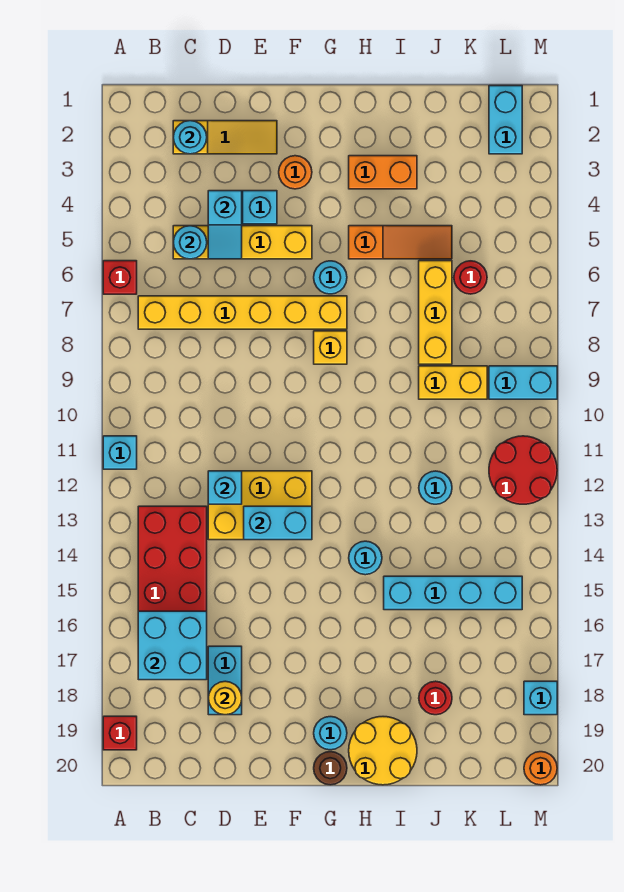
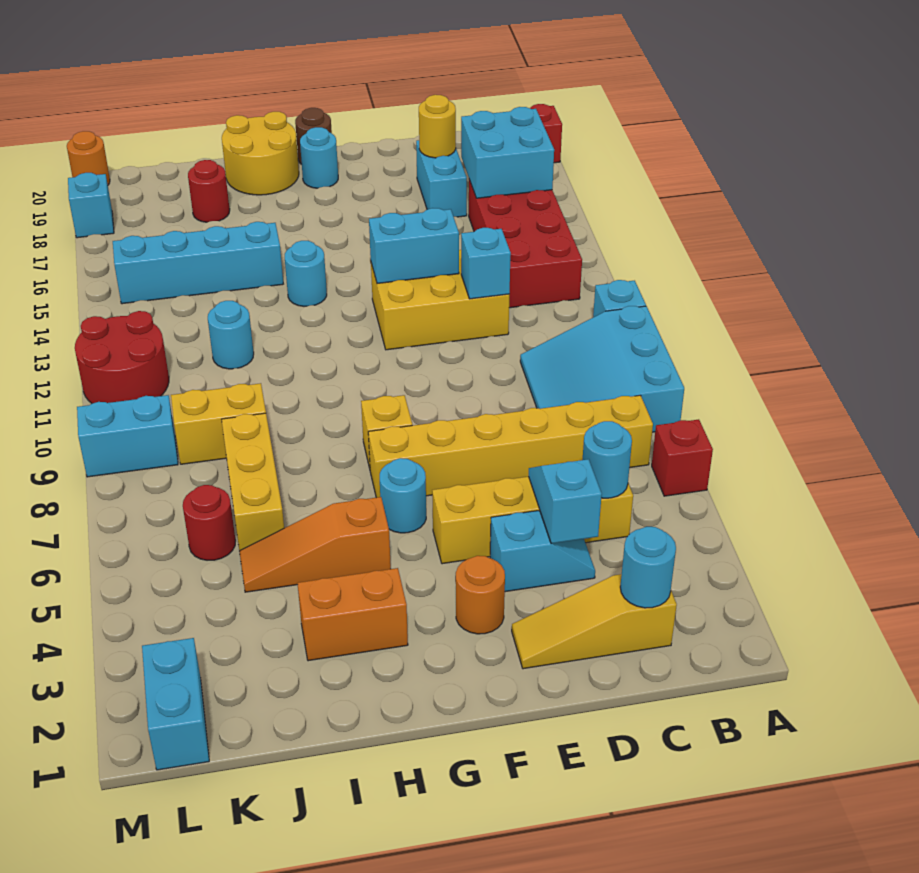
none -> cyan slope A8:C10 level 1 top A

